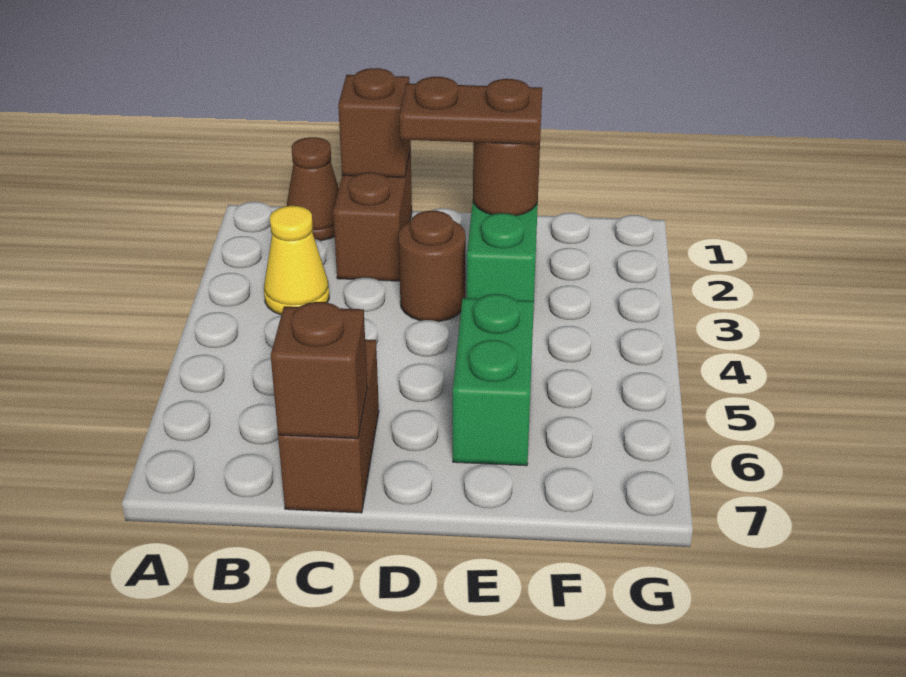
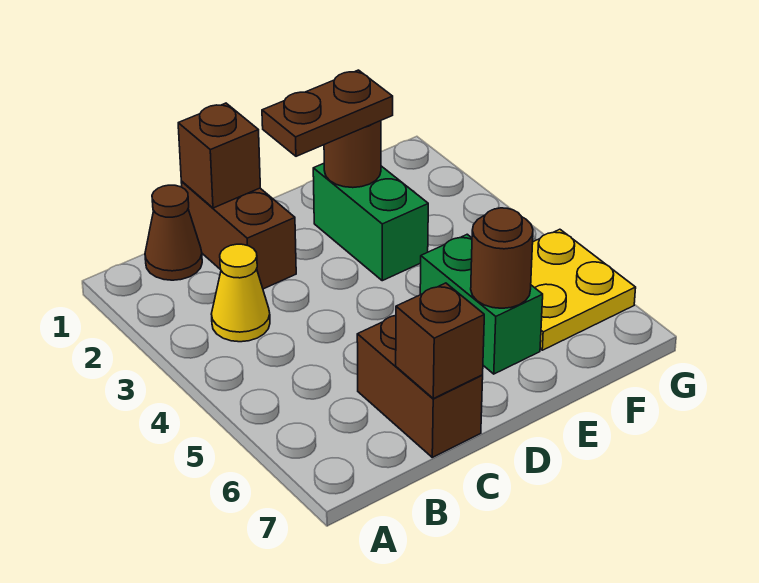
brown round brick D3 level 1 -> brown round brick E6 level 2
none -> yellow plate F5:G6 level 1

